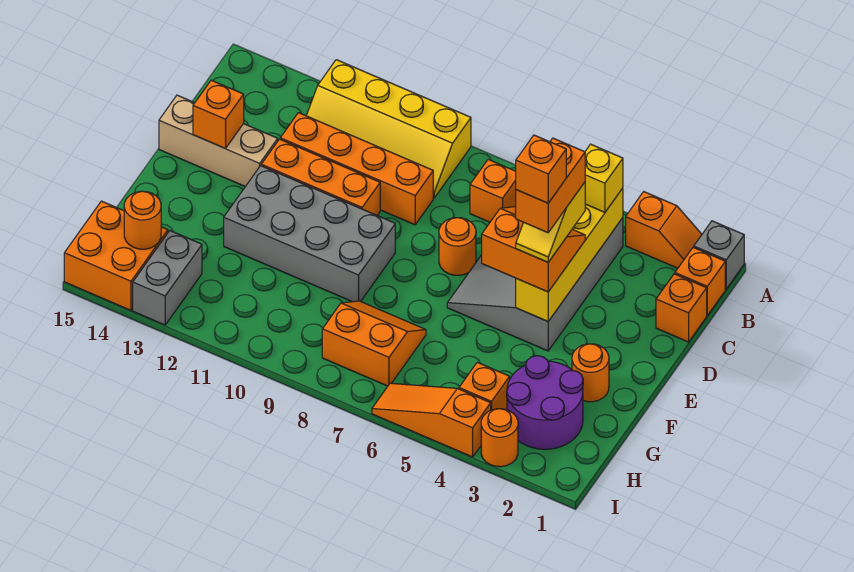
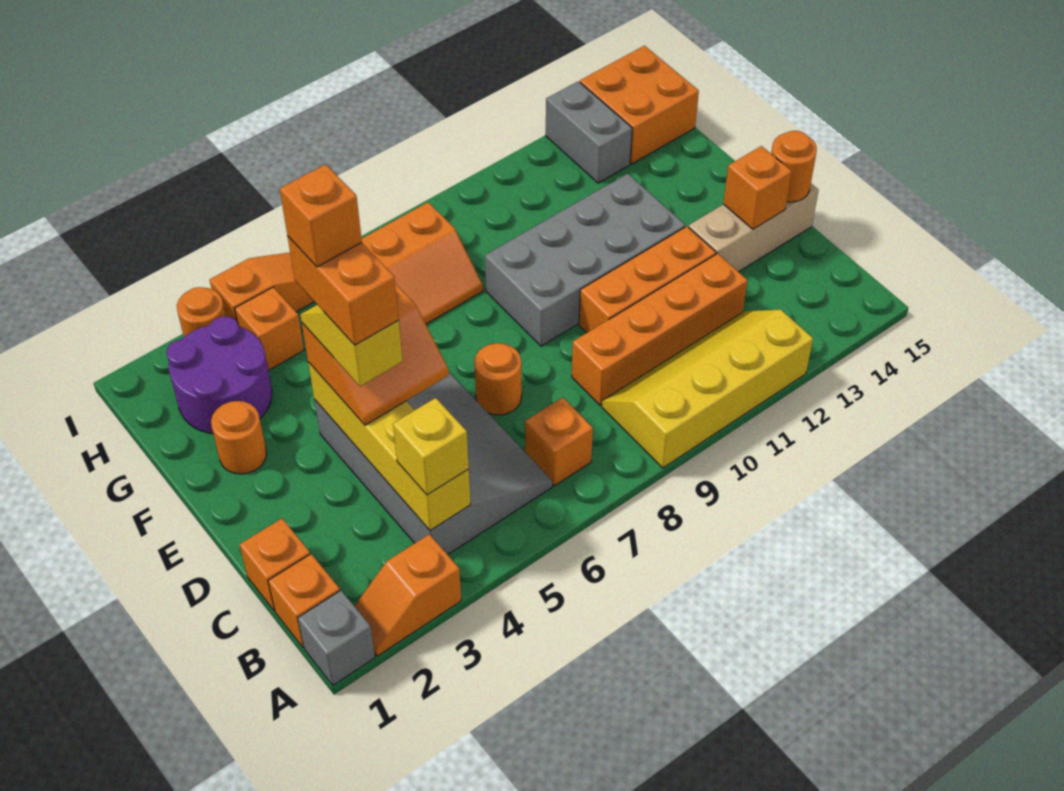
orange round brick H14 level 2 -> orange round brick D15 level 2

